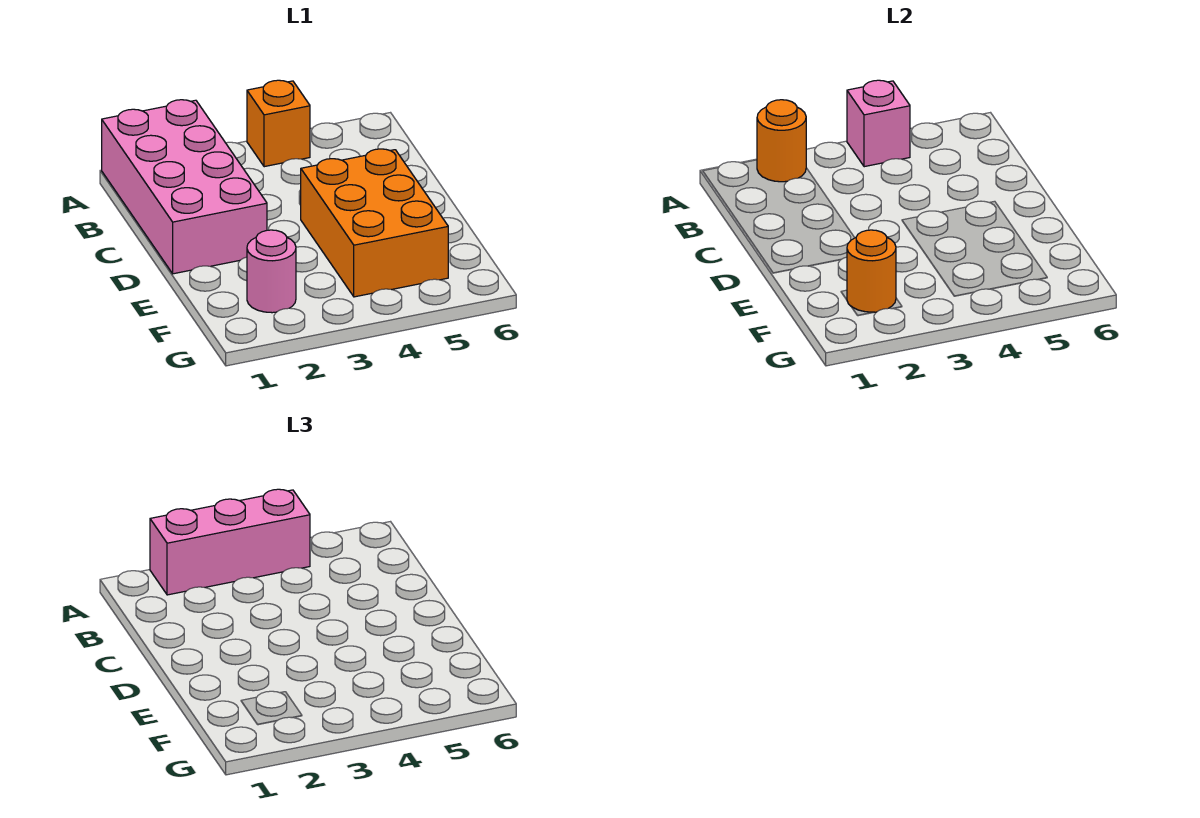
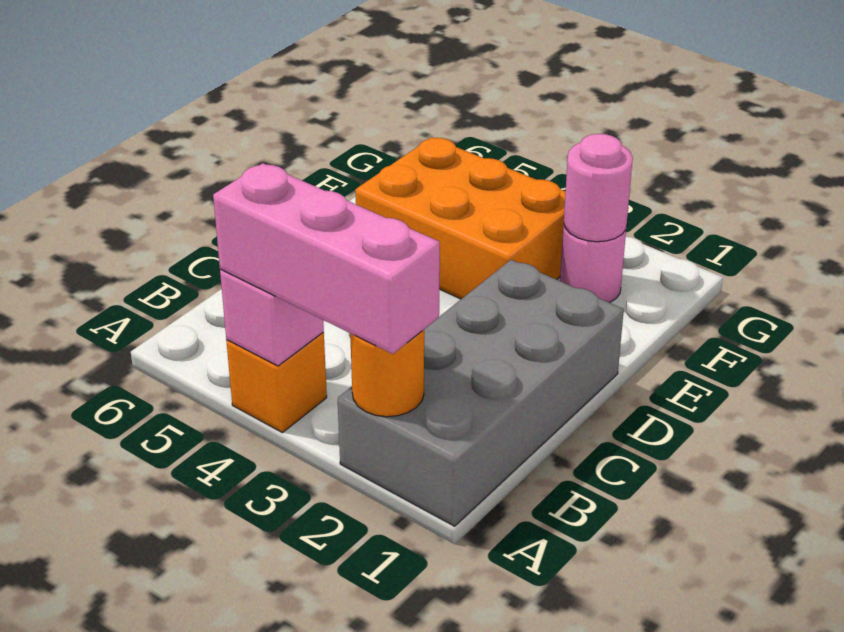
pink brick A1:D2 level 1 -> grey brick A1:D2 level 1
orange brick D4:F5 level 1 -> orange brick E3:F5 level 1
orange round brick F2 level 2 -> pink round brick F2 level 2

